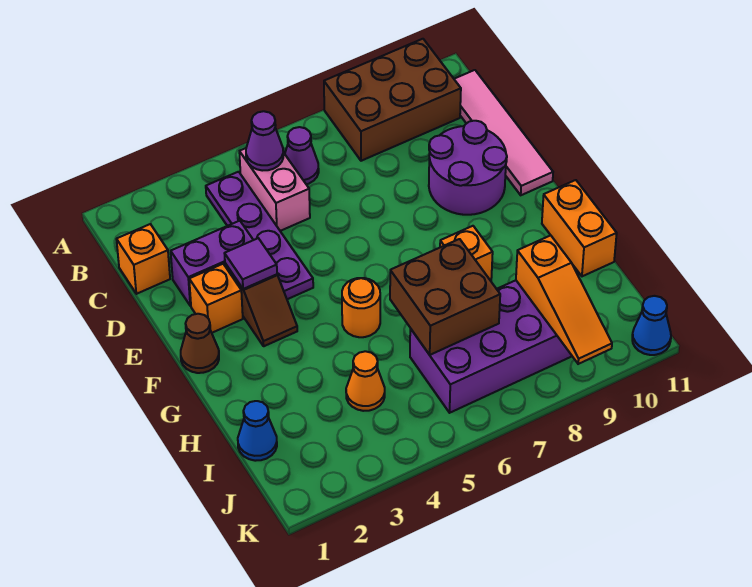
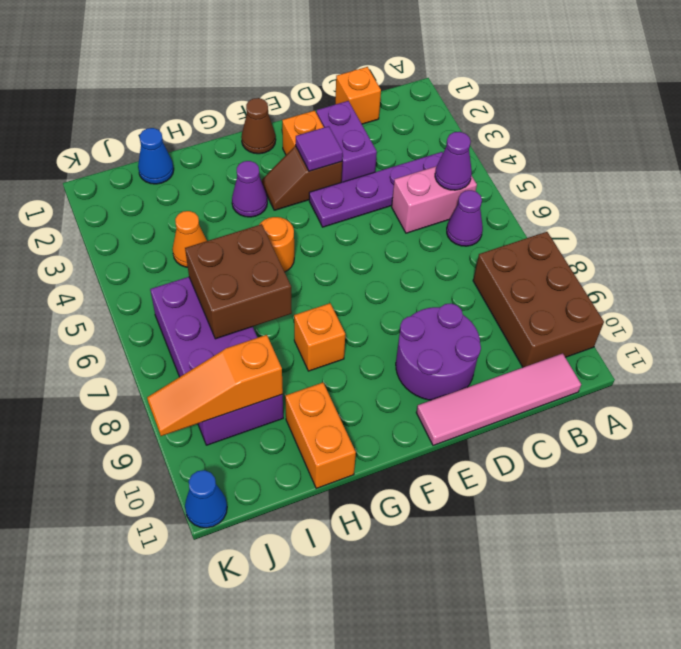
none -> purple cone G3 level 1
orange brick G11:H11 level 1 -> orange brick H10:H11 level 1

